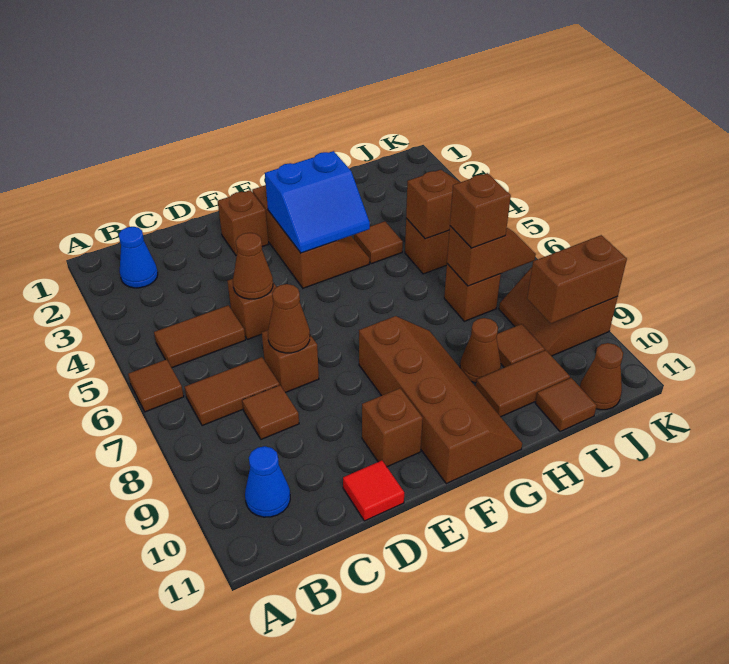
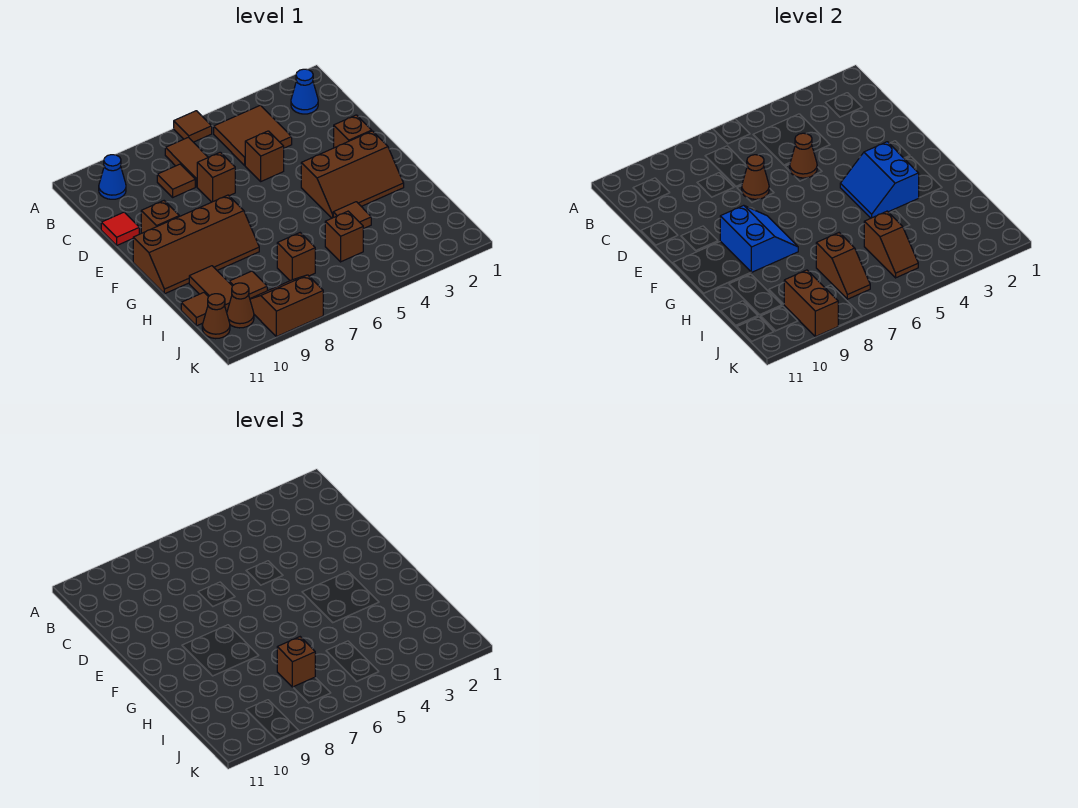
brown tile B5:C5 level 1 -> brown tile B4:C5 level 1
none -> blue slope F8:G9 level 2 top 9
brown cone H9 level 1 -> brown cone J10 level 1

